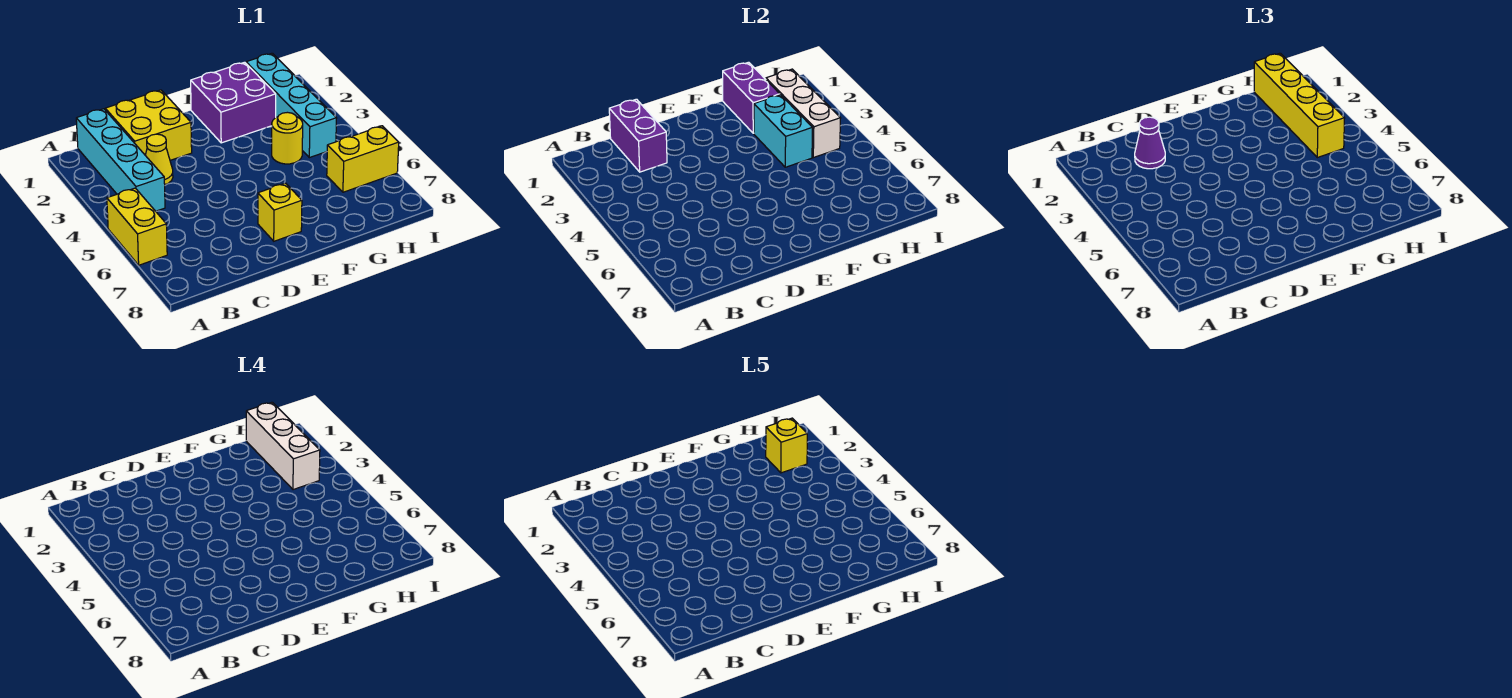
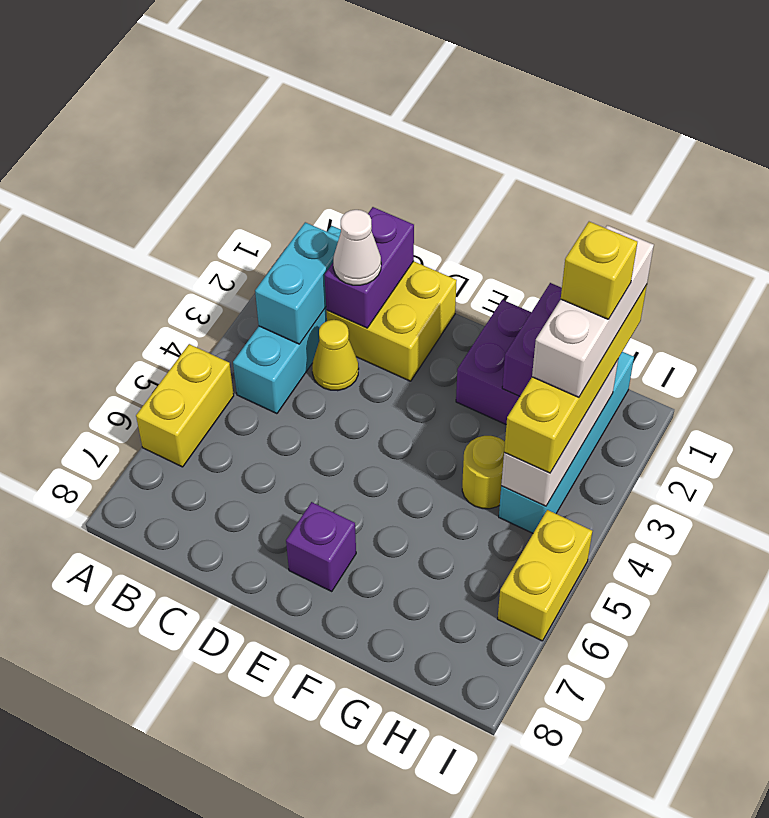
purple cone C2 level 3 -> white cone C2 level 3
yellow brick E7 level 1 -> purple brick E7 level 1
cyan brick G3:G4 level 2 -> cyan brick B2:B3 level 2
yellow brick H6:I6 level 1 -> yellow brick I5:I6 level 1

